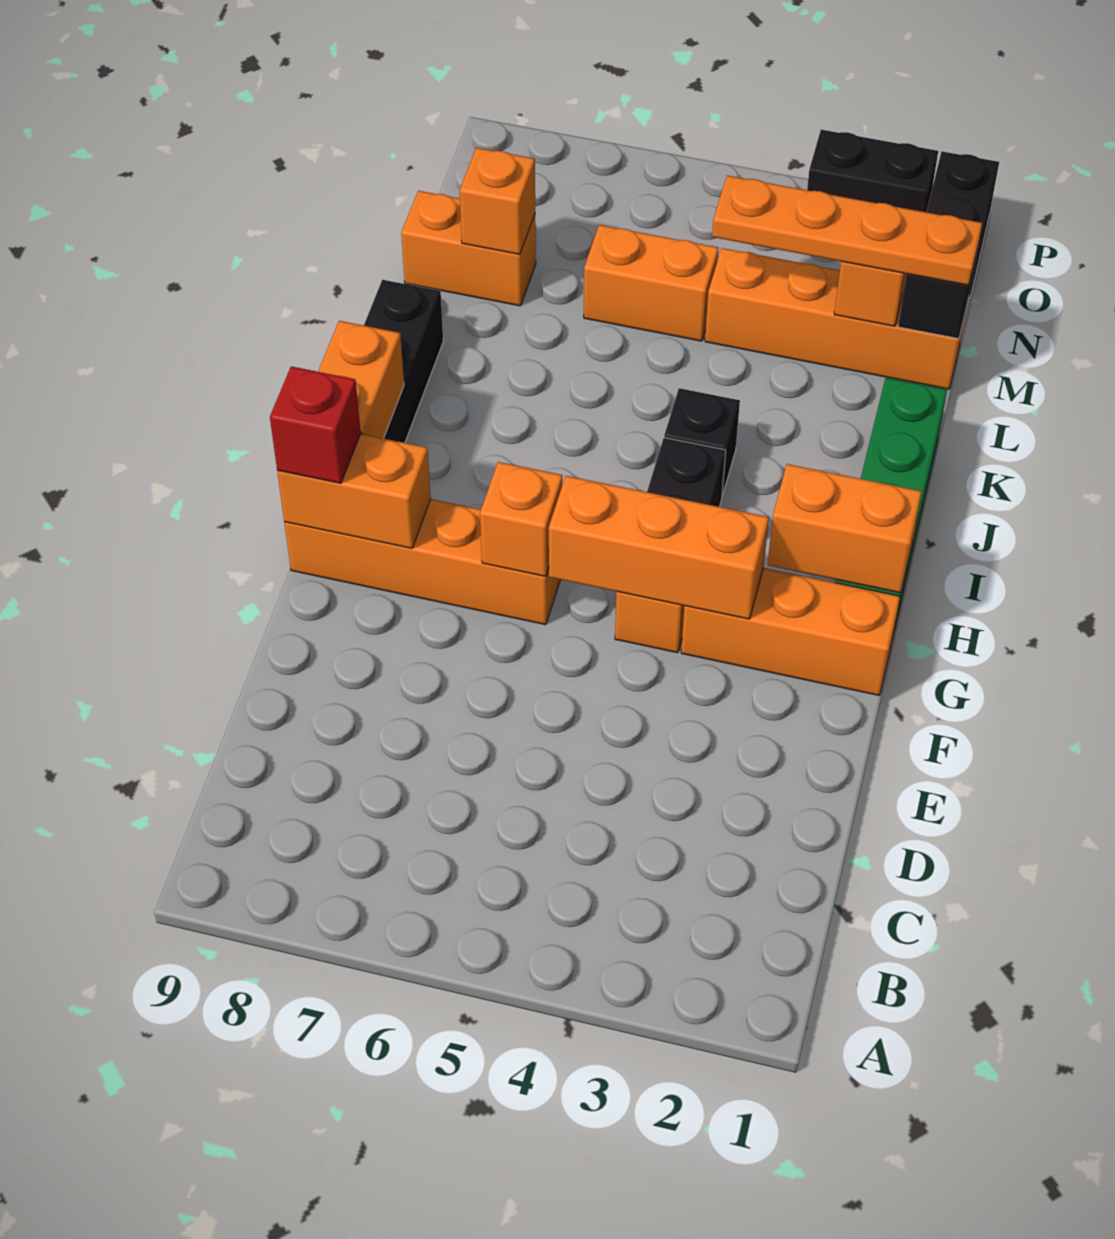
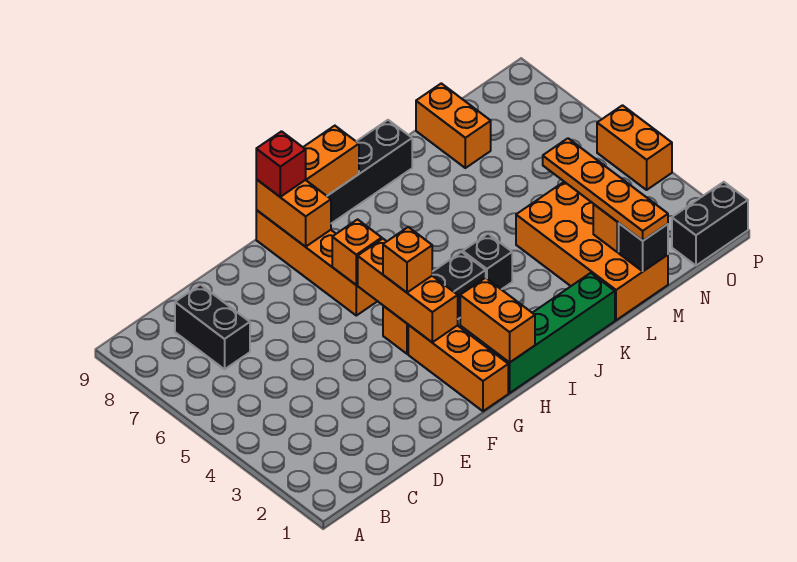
orange brick M1:M4 level 1 -> orange brick L1:M4 level 1
orange brick M5:M6 level 1 -> orange brick P4:P5 level 1
orange brick M8 level 2 -> orange brick G4 level 3
black brick P2:P3 level 1 -> black brick C7:C8 level 1

